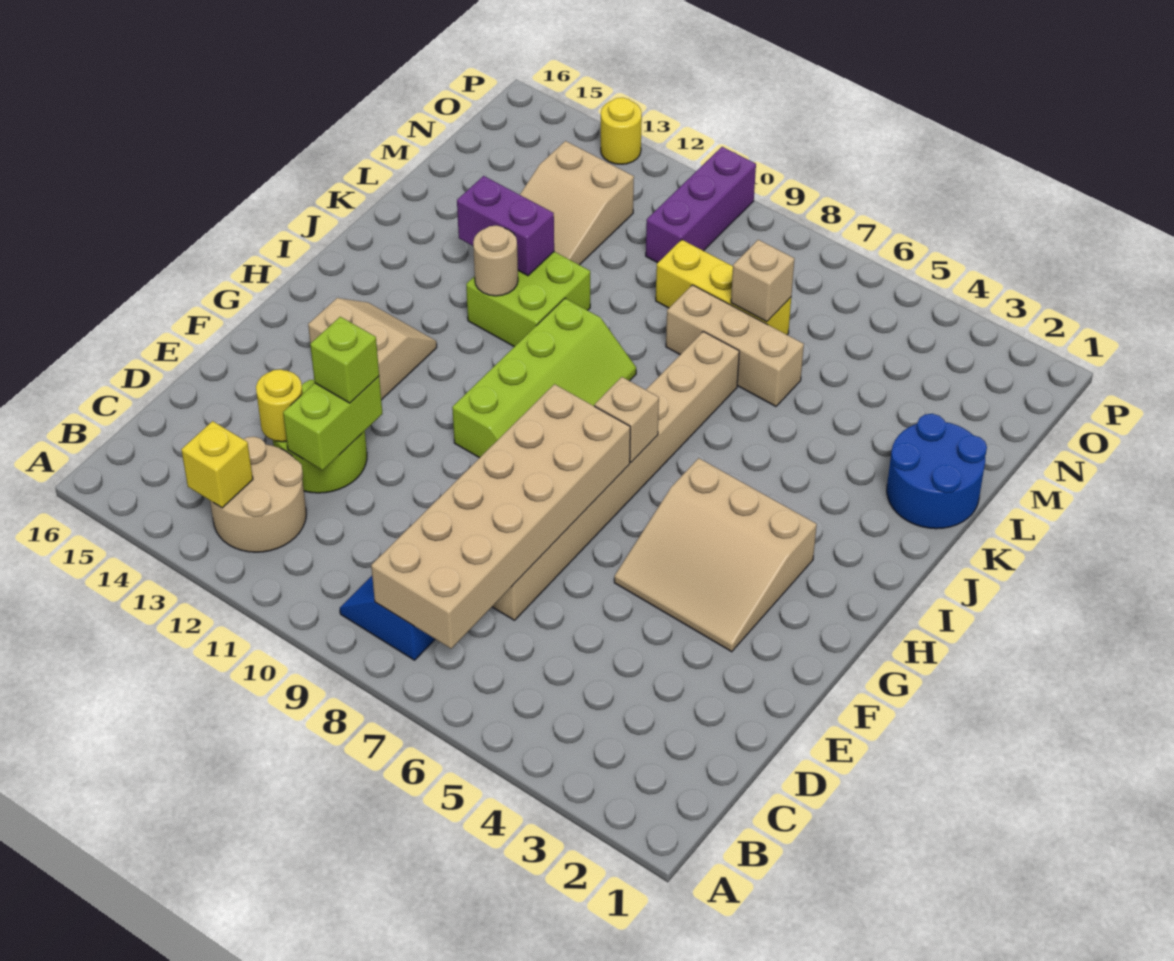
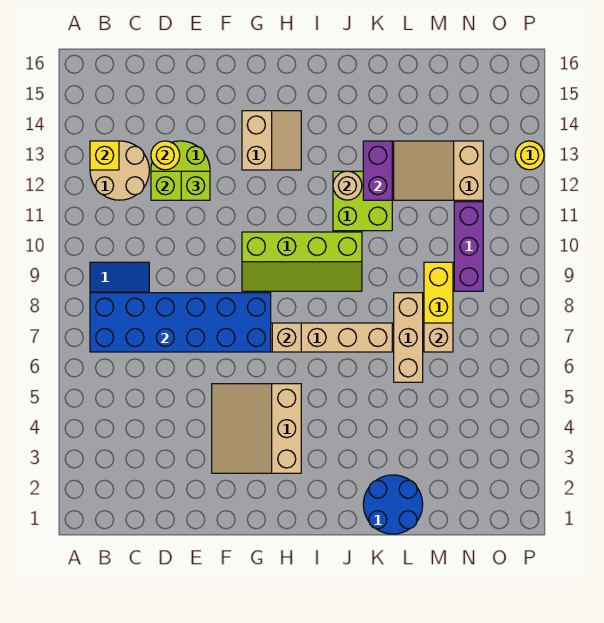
tan brick B7:G8 level 2 -> blue brick B7:G8 level 2
purple brick N10:P10 level 1 -> purple brick N9:N11 level 1

